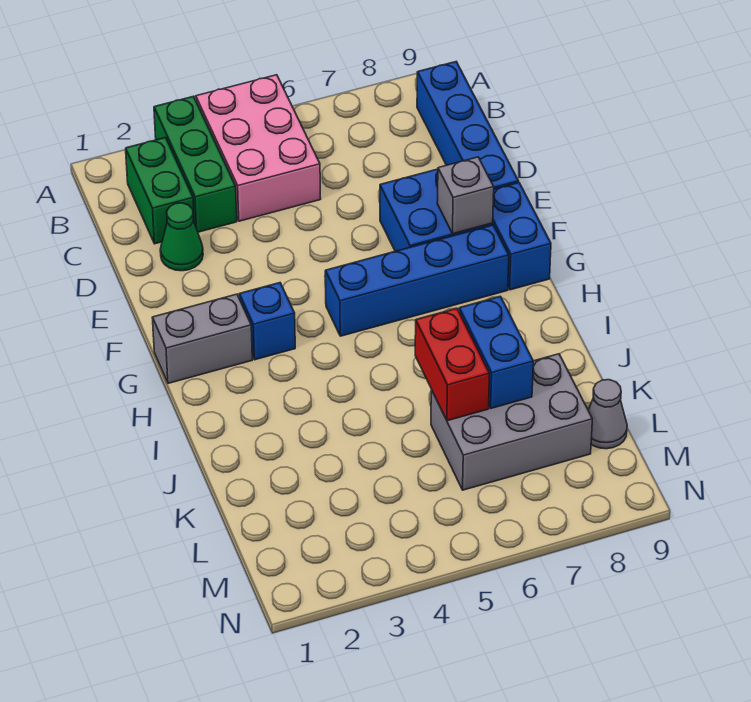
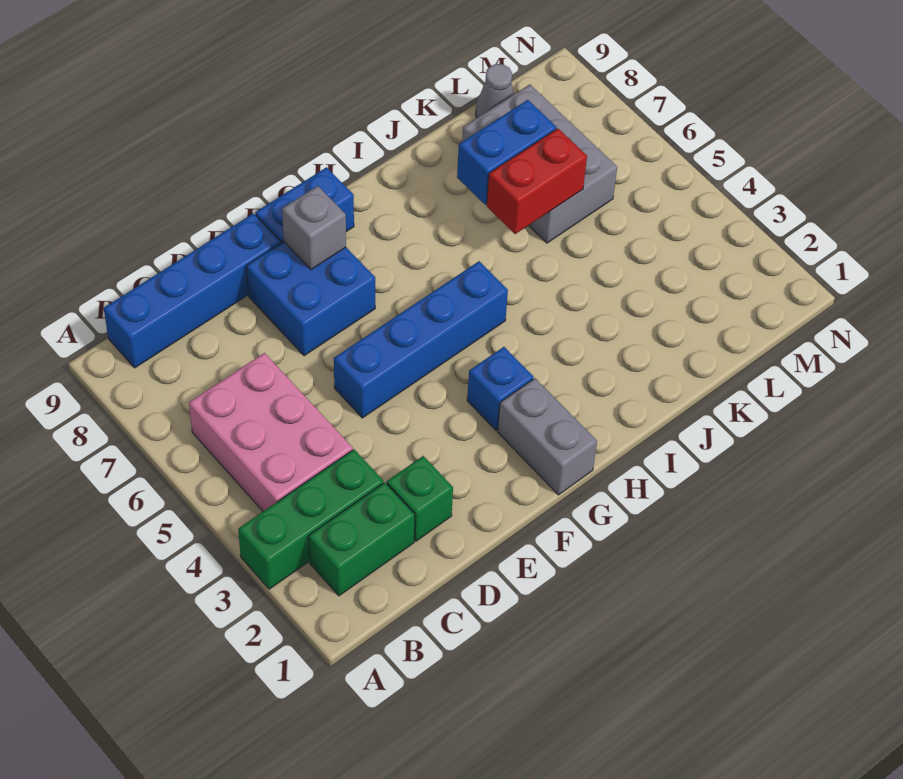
pink brick A4:C5 level 1 -> pink brick B4:C6 level 1
green cone D2 level 1 -> green brick D2 level 1
blue brick G5:G8 level 1 -> blue brick E5:H5 level 1

